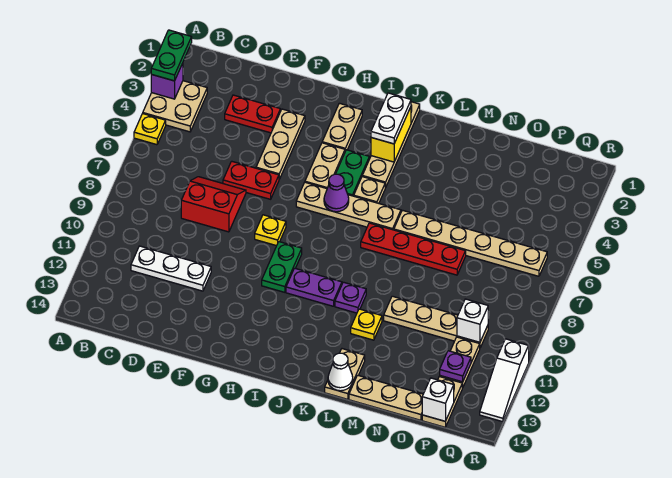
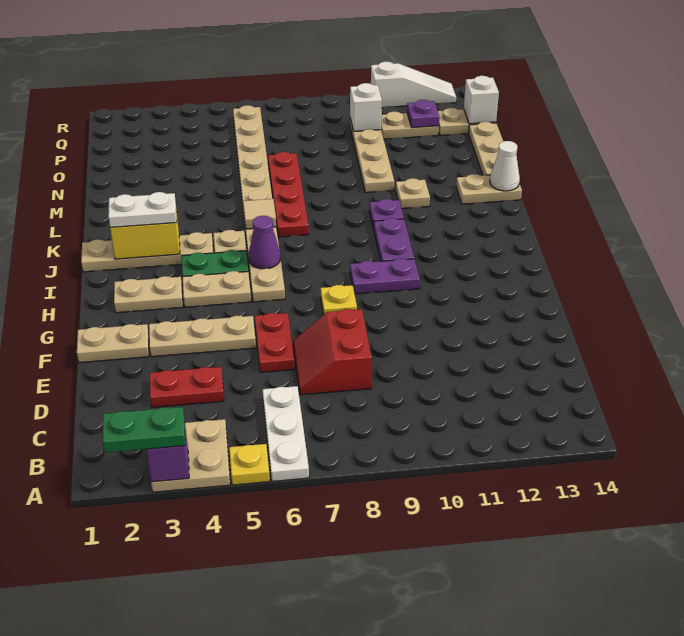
white plate C11:E11 level 1 -> white plate A6:C6 level 1
red plate D3:E3 level 1 -> red plate D3:D4 level 1
none -> tan plate F1:F2 level 1
green plate H9:H10 level 1 -> purple plate H9:H10 level 1
none -> tan tile K6 level 2
yellow plate L11 level 1 -> tan plate L11 level 1

